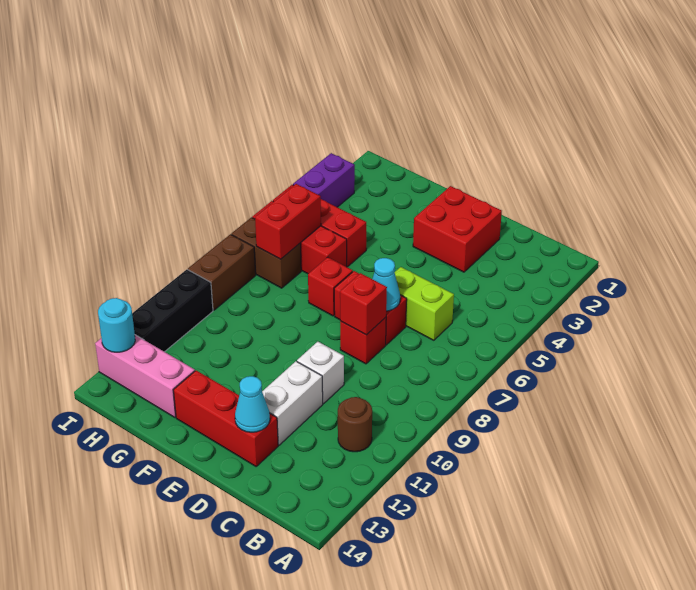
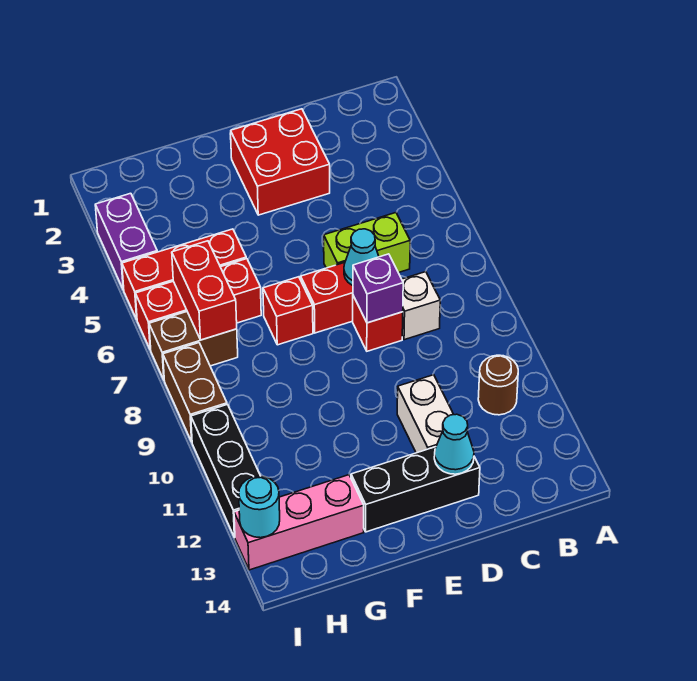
red brick D8 level 2 -> purple brick D8 level 2
white brick D10 level 1 -> white brick C8 level 1
red brick D13:F13 level 1 -> black brick D13:F13 level 1

